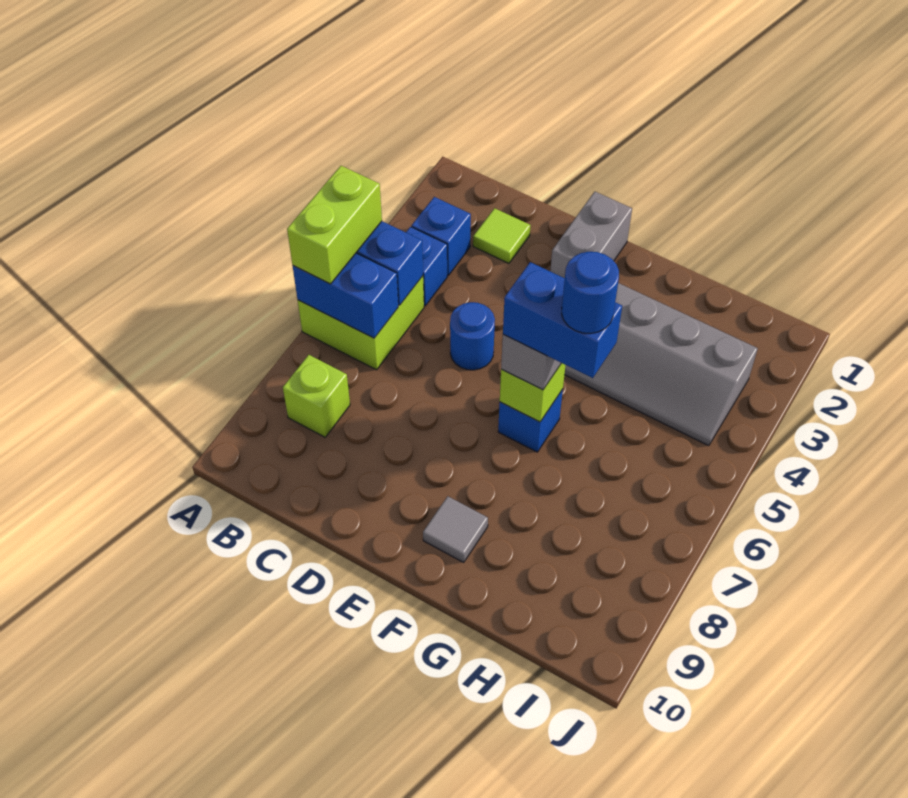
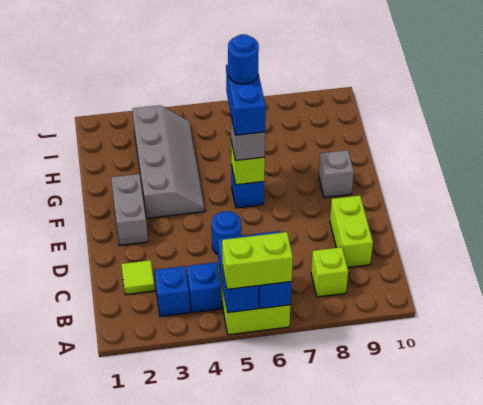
none -> lime brick C9:D9 level 1
grey brick E1:E2 level 1 -> grey brick E2:F2 level 1
grey tile F9 level 1 -> grey brick F9 level 1

